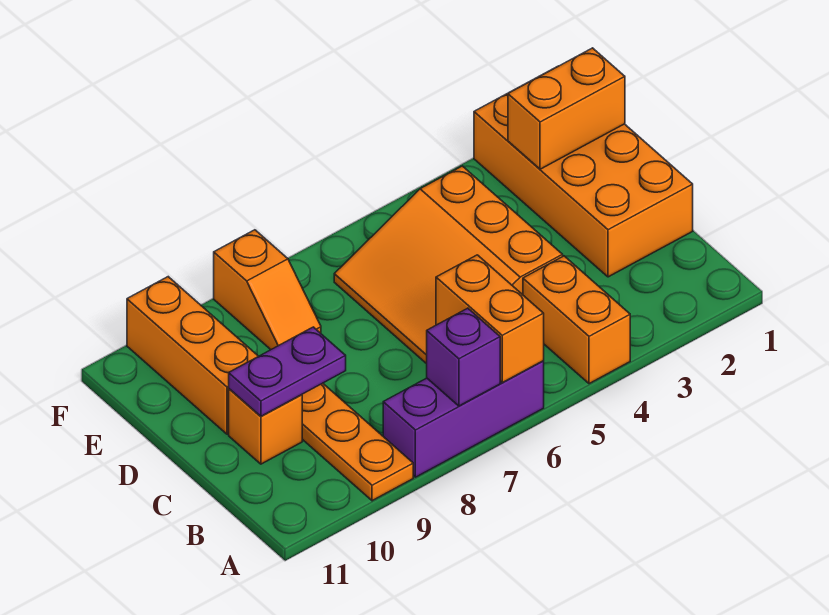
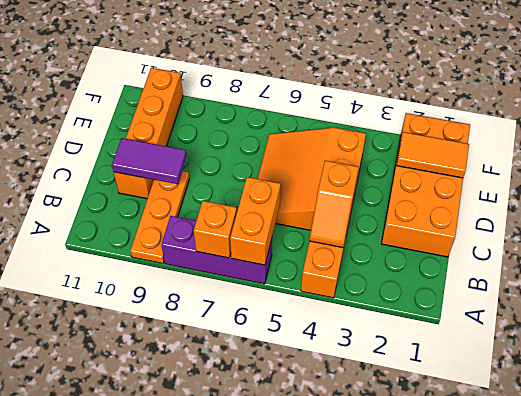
purple brick A7 level 2 -> orange brick A7 level 2
purple plate C9:C10 level 2 -> purple tile C9:C10 level 2
orange brick E1:E2 level 2 -> orange tile E1:E2 level 2
orange slope E8:F8 level 1 top F -> orange slope B4:C4 level 2 top C

